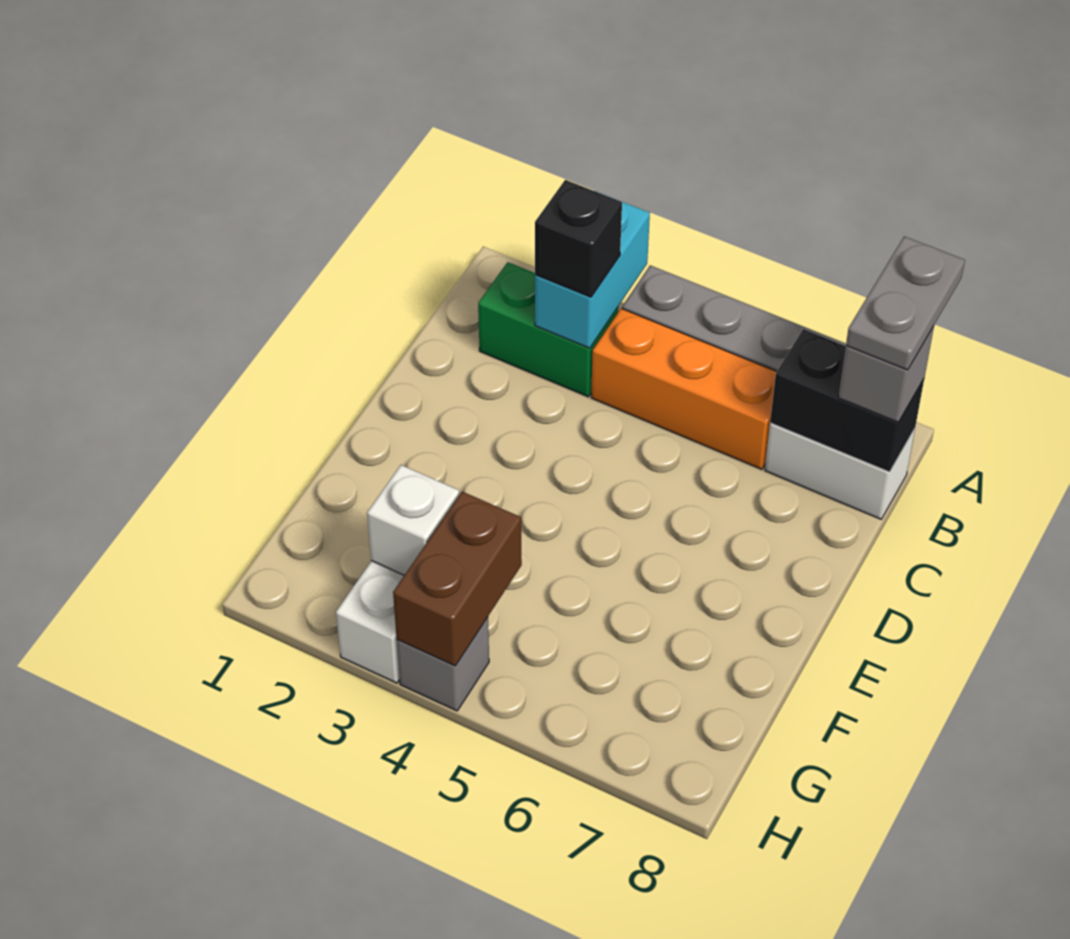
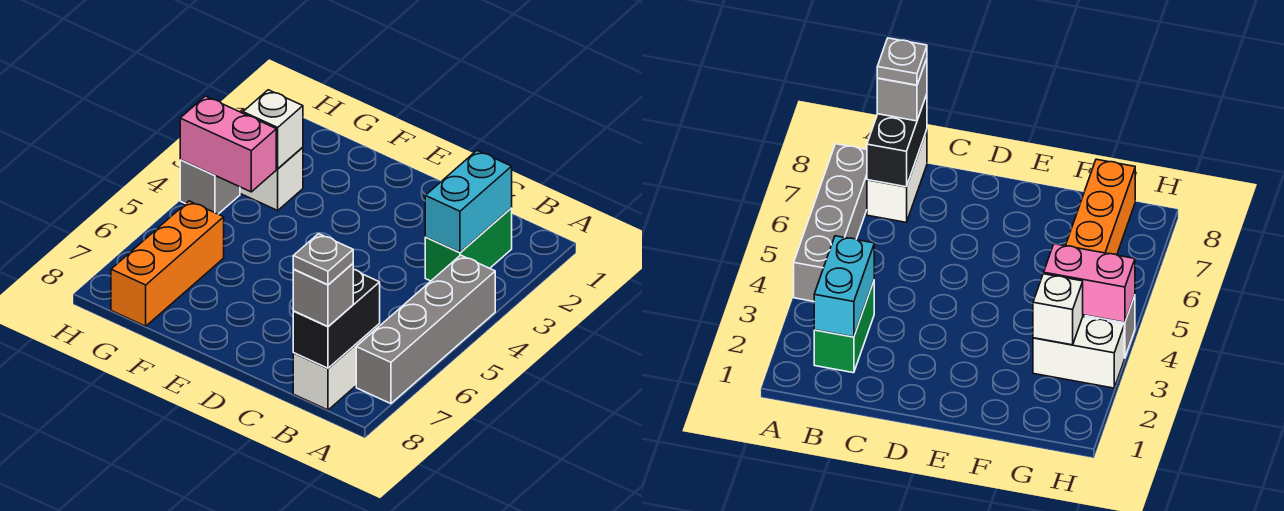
cyan brick A3:B3 level 2 -> cyan brick B2:B3 level 2
grey plate A8:B8 level 4 -> grey plate B8 level 4
black brick B3 level 3 -> none
orange brick B4:B6 level 1 -> orange brick G6:G8 level 1
brown brick G4:H4 level 2 -> pink brick G4:H4 level 2

